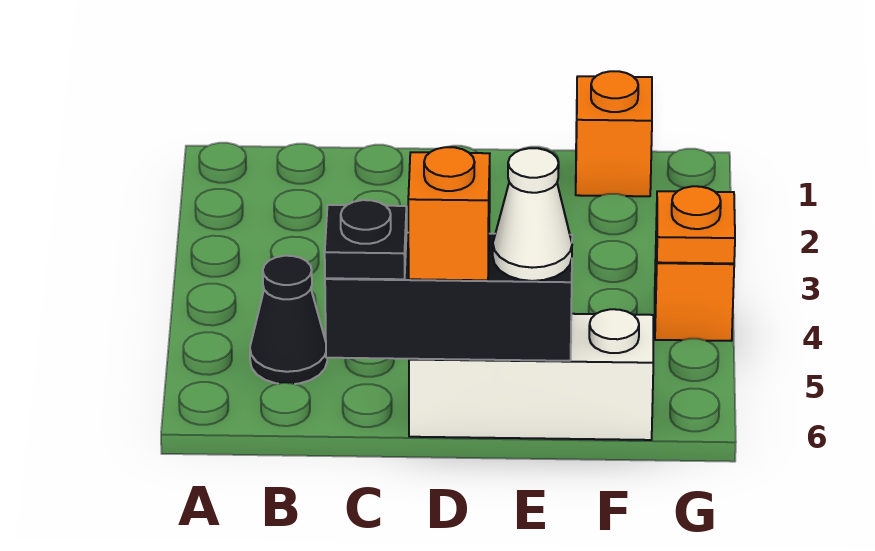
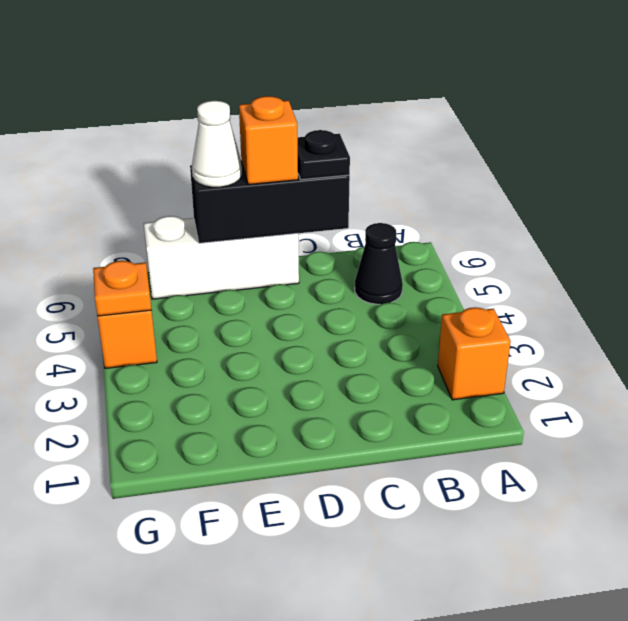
orange brick F1 level 1 -> orange brick A2 level 1

